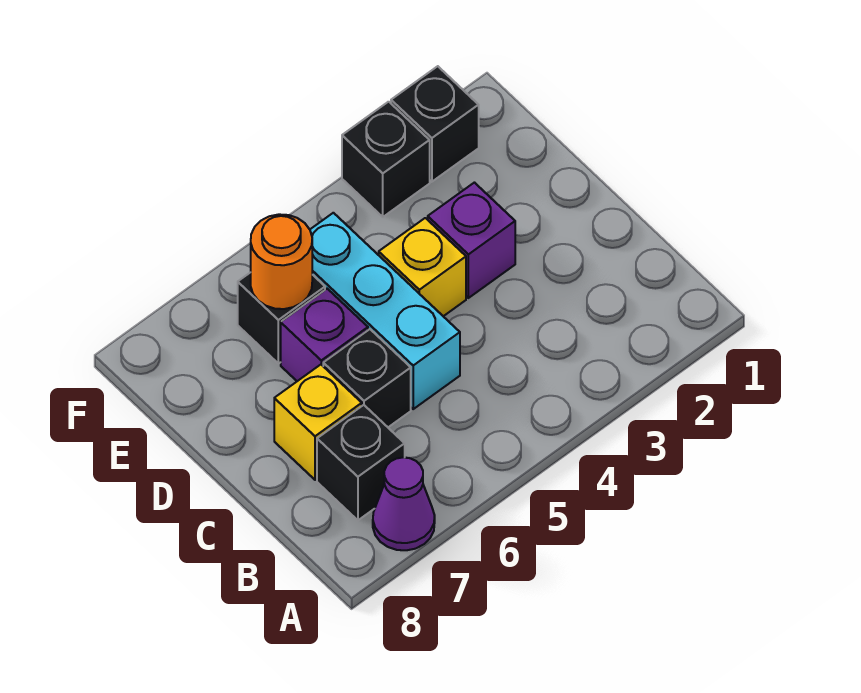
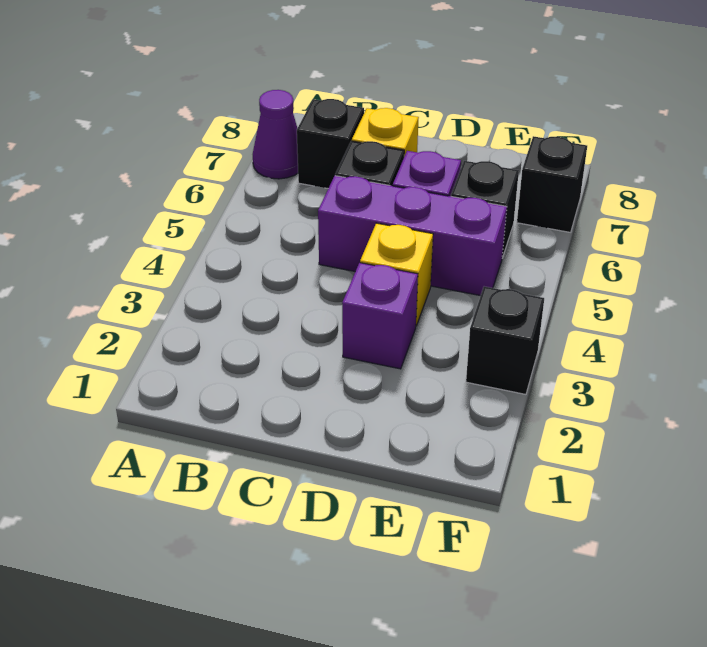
cyan brick C5:E5 level 1 -> purple brick C5:E5 level 1
orange round brick E6 level 2 -> none
black brick F2 level 1 -> black brick F7 level 1

